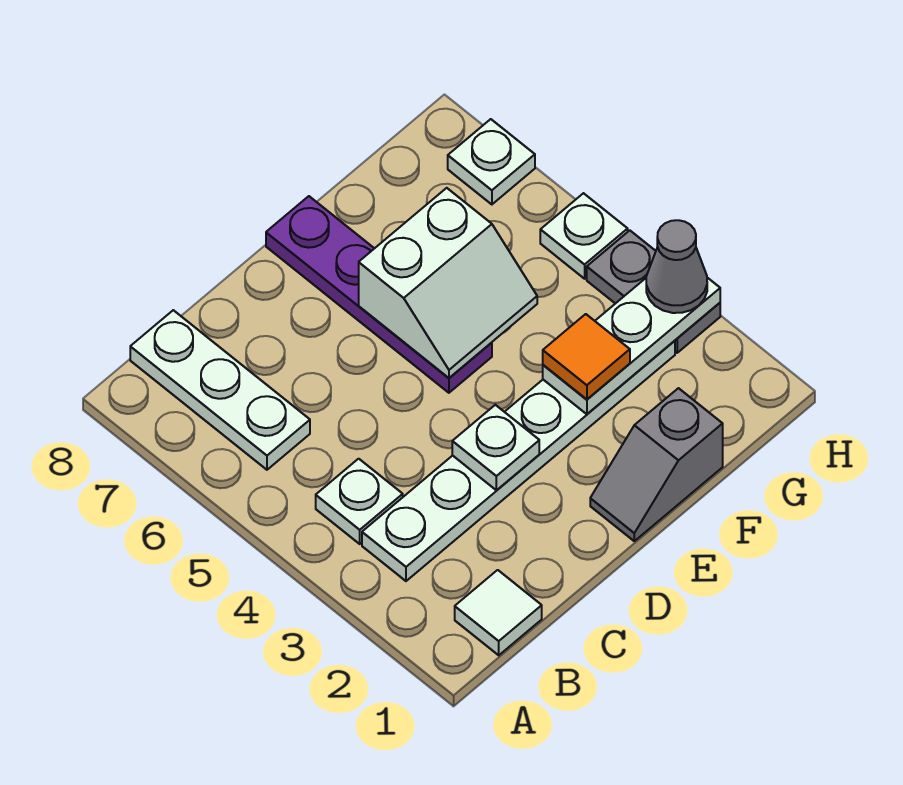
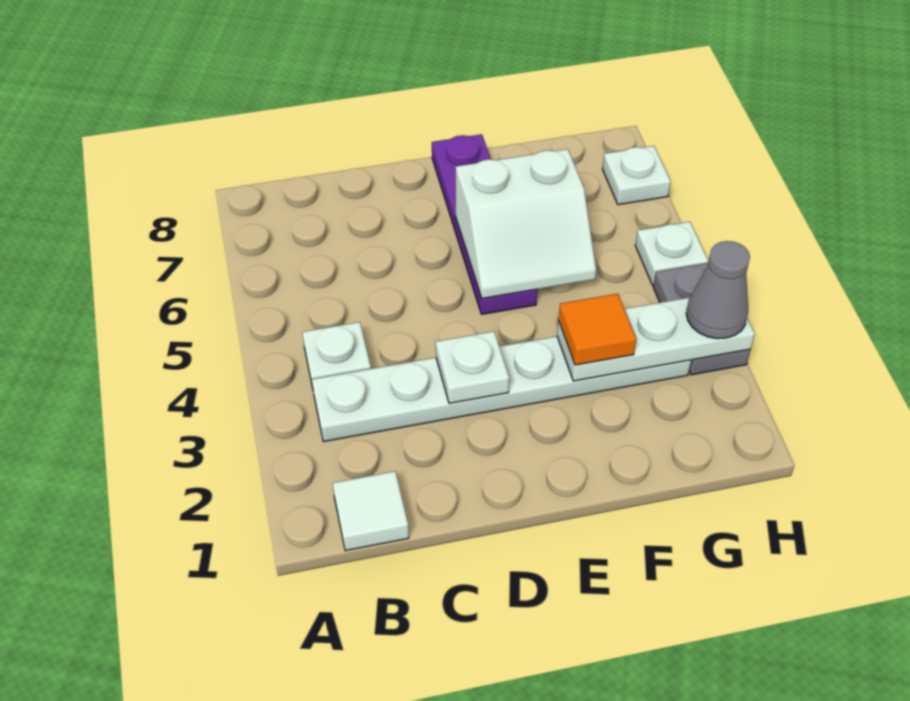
white plate B6:B8 level 1 -> none
grey slope E1:F1 level 1 top F -> none

